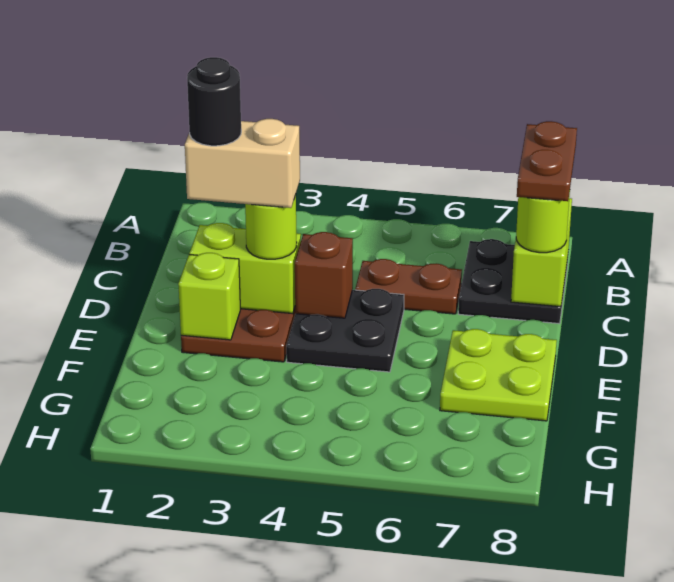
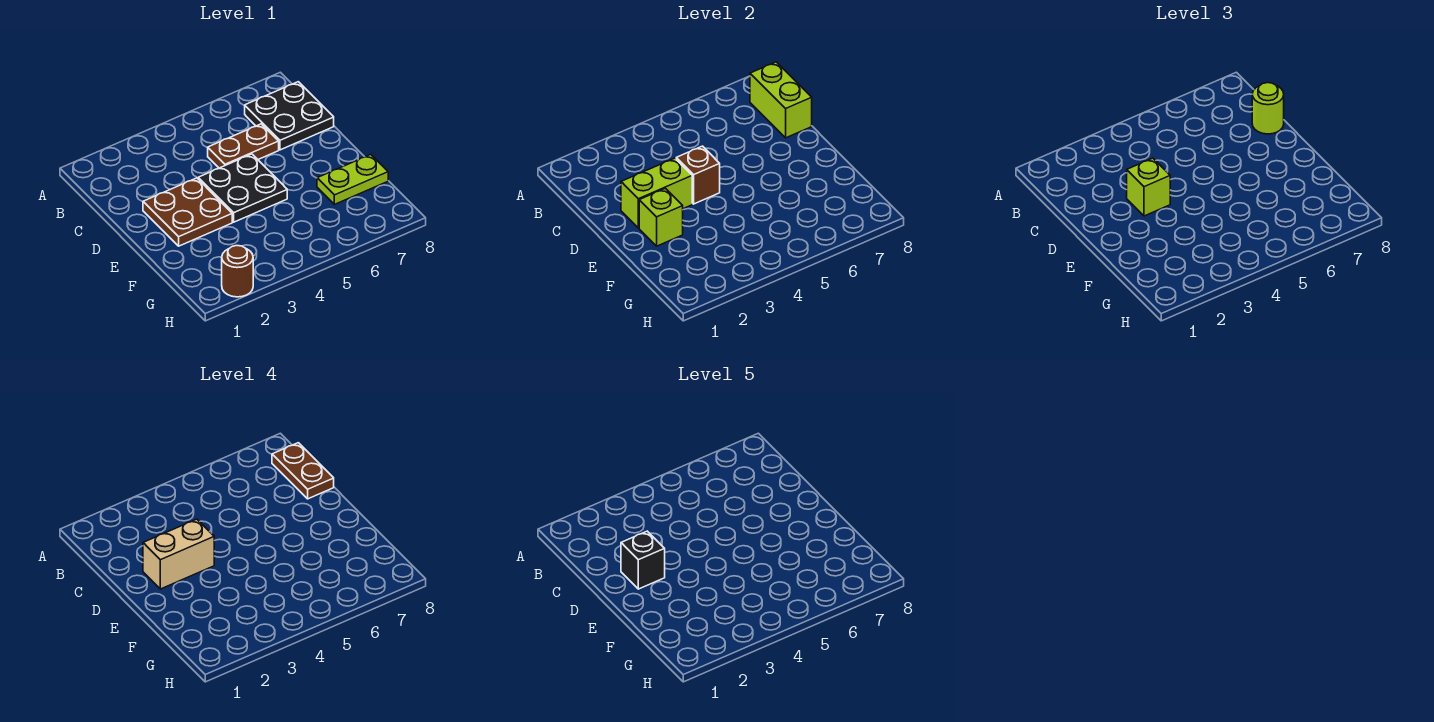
black round brick D2 level 5 -> black brick D2 level 5
lime round brick D3 level 3 -> lime brick D3 level 3
lime plate E7:F8 level 1 -> lime plate F7:F8 level 1
none -> brown round brick H2 level 1

